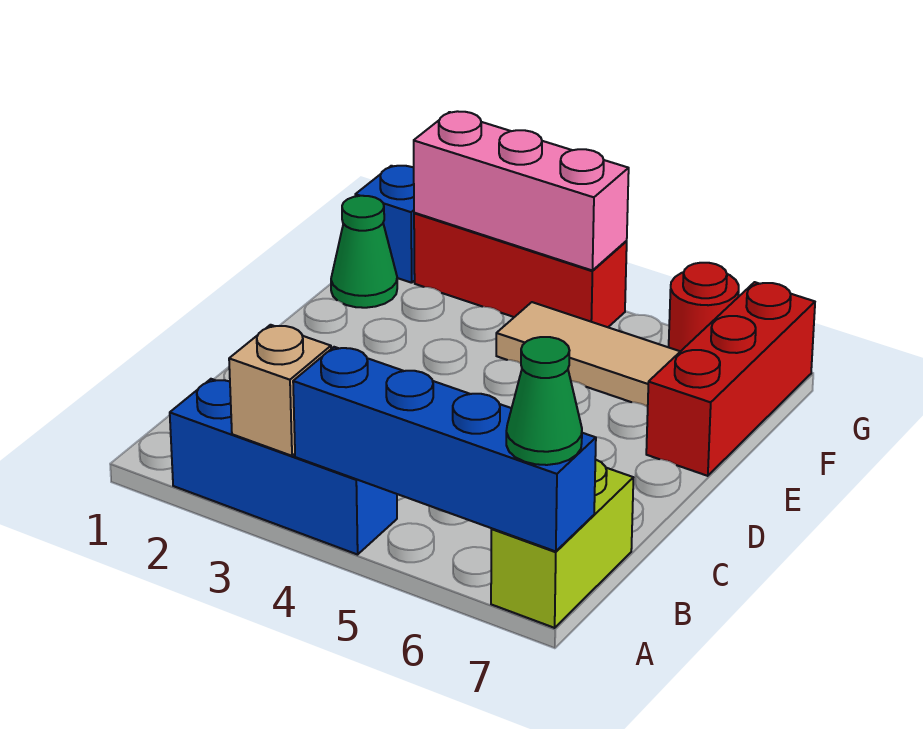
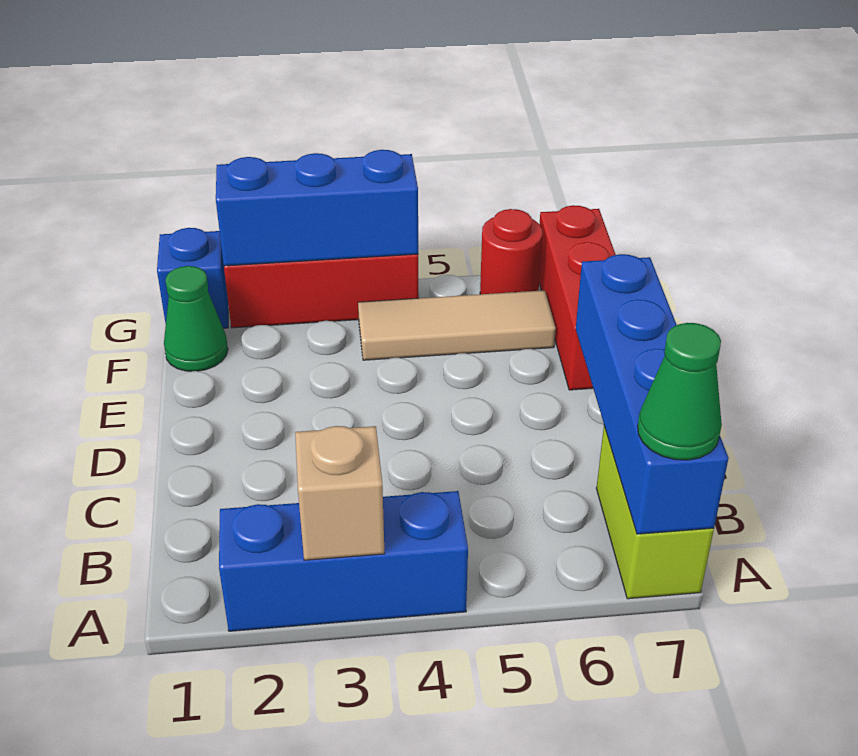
blue brick A4:A7 level 2 -> blue brick A7:D7 level 2
pink brick G2:G4 level 2 -> blue brick G2:G4 level 2

